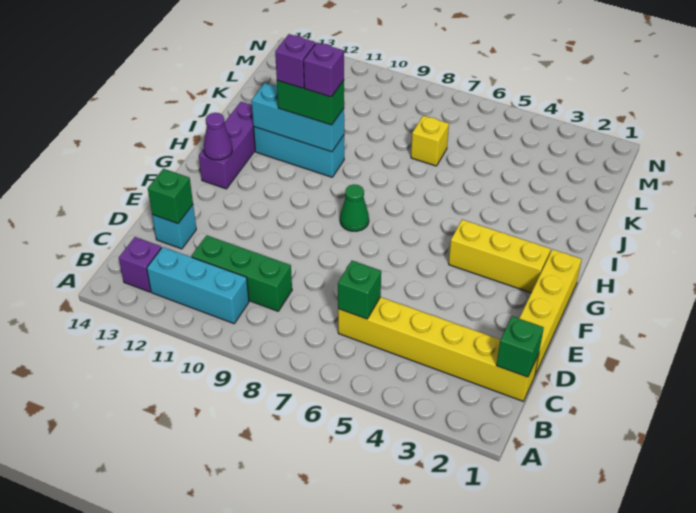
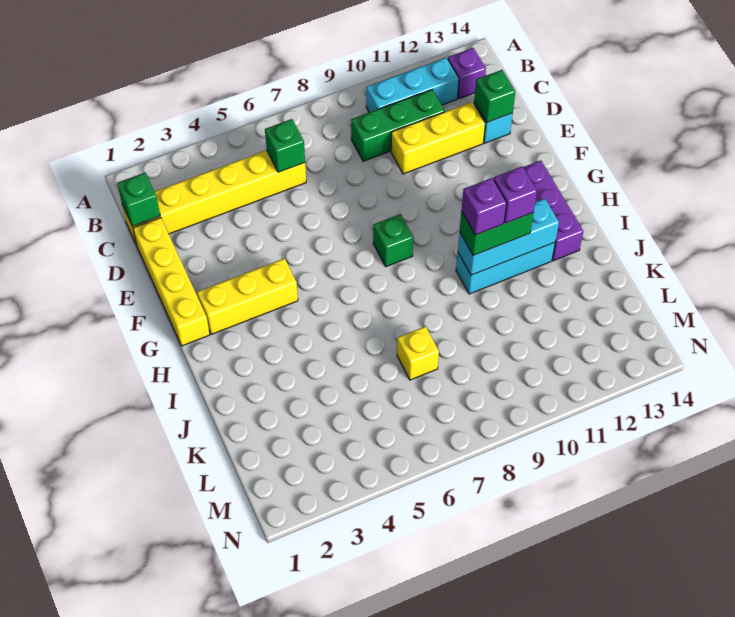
none -> yellow brick D10:D12 level 1
green cone G8 level 1 -> green brick G8 level 1
purple cone G13 level 2 -> none

